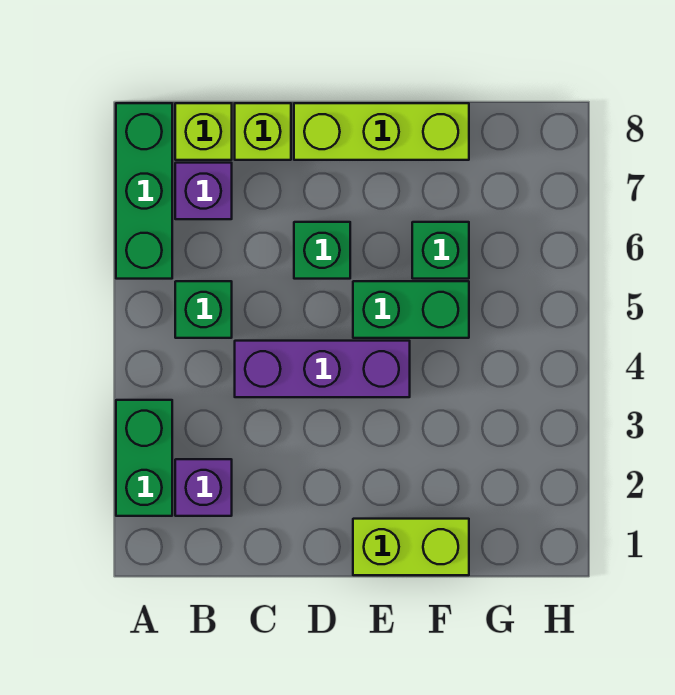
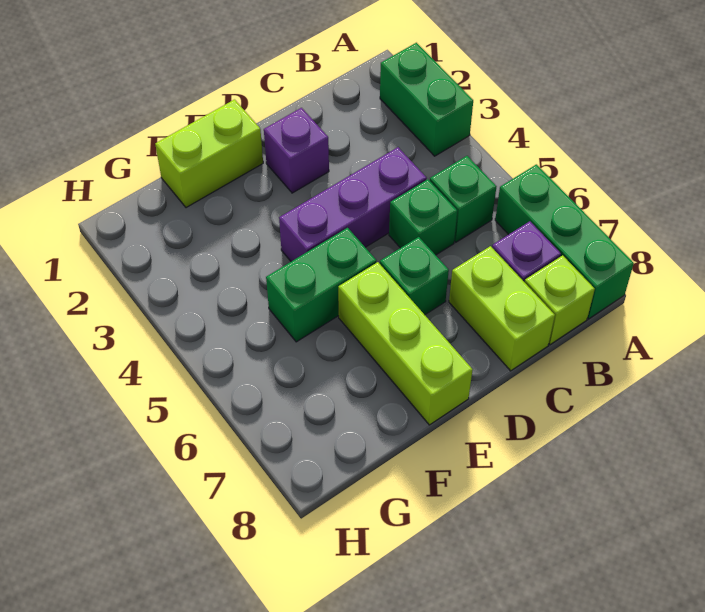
purple brick B2 level 1 -> purple brick D2 level 1
lime brick C8 level 1 -> lime brick C7:C8 level 1
lime brick D8:F8 level 1 -> lime brick E6:E8 level 1
green brick F6 level 1 -> green brick C5 level 1

